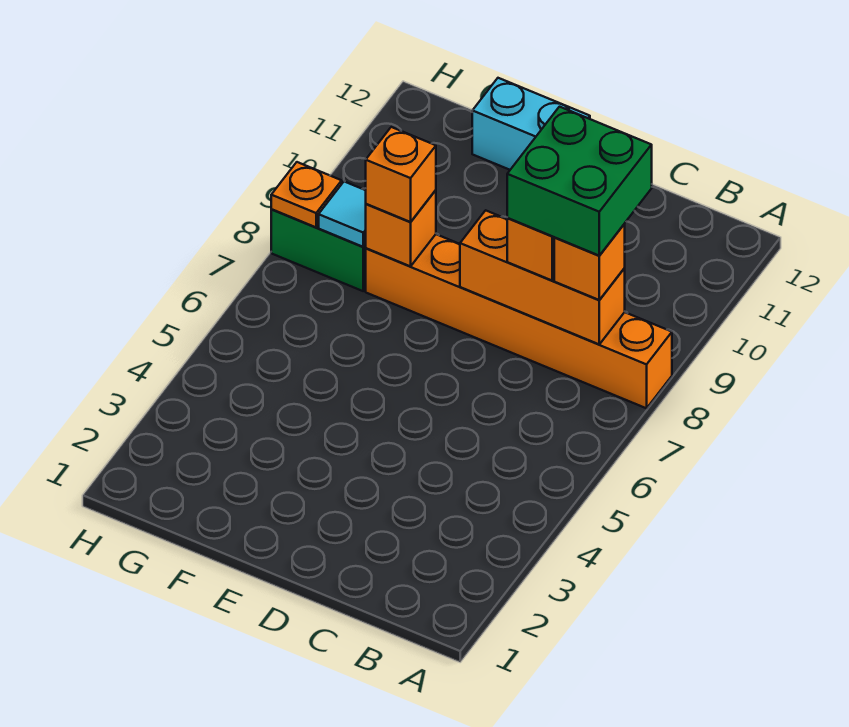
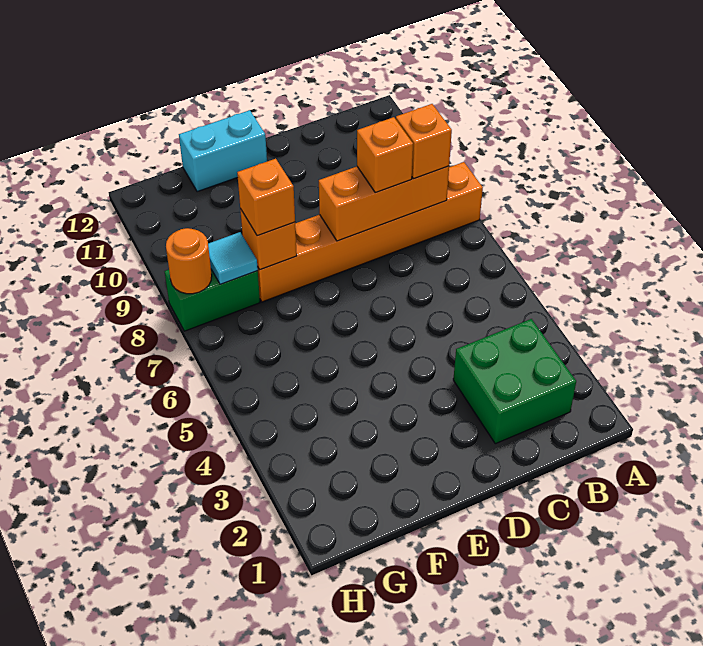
green brick B8:C9 level 4 -> green brick B2:C3 level 1
orange plate H8 level 2 -> orange round brick H8 level 2

